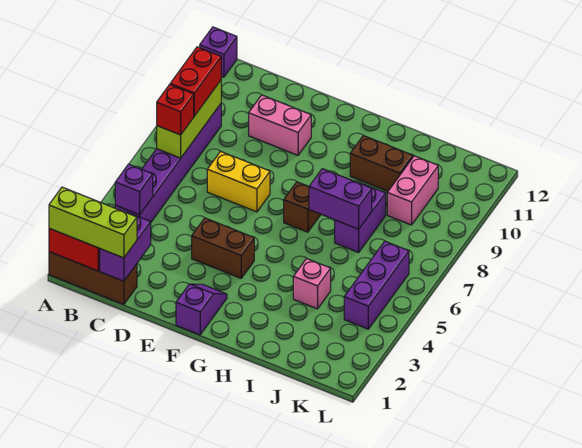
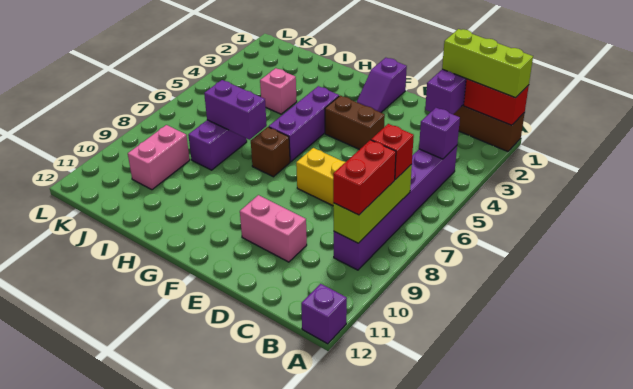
brown brick H10:I10 level 1 -> none
purple brick K4:K6 level 1 -> purple brick G4:G6 level 1

